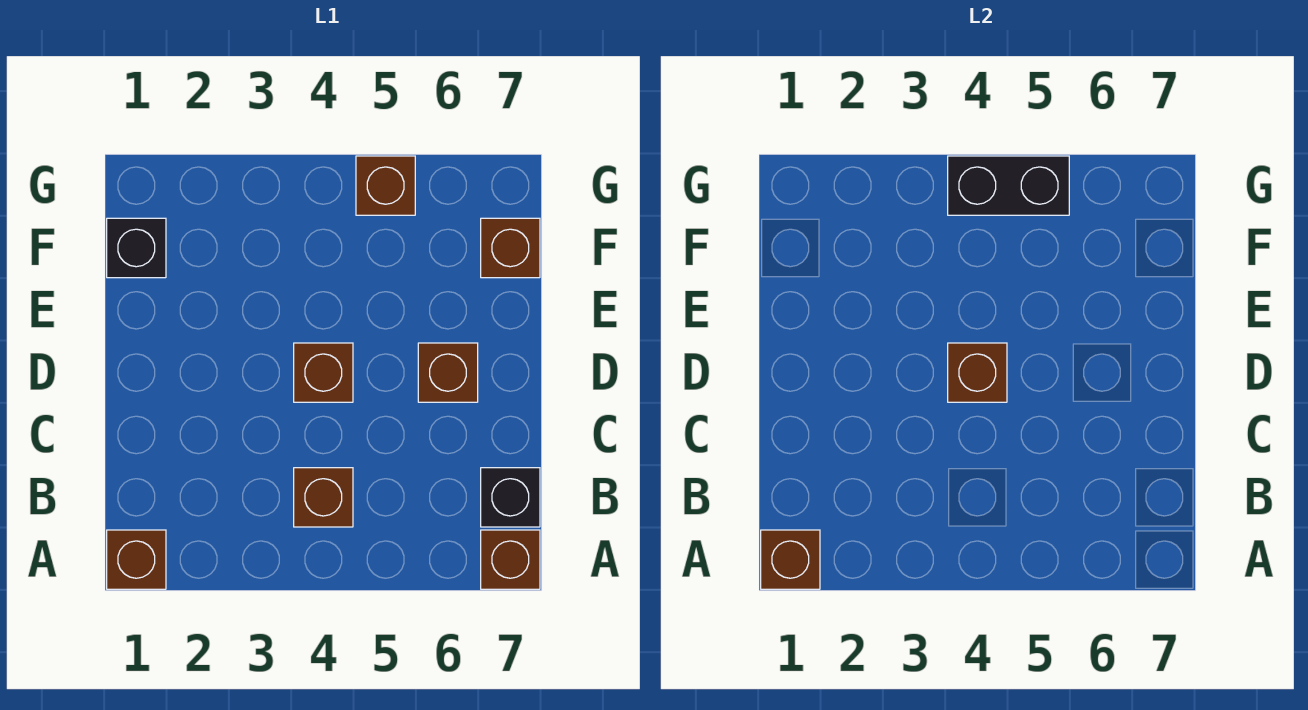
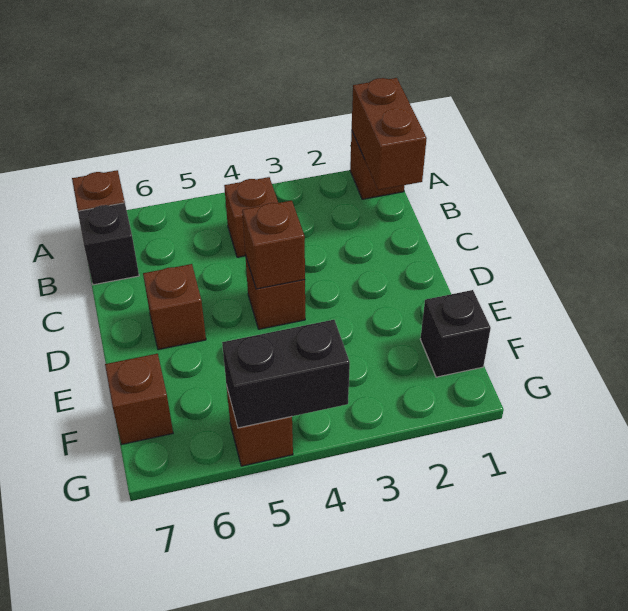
brown brick A1 level 2 -> brown brick A1:B1 level 2

